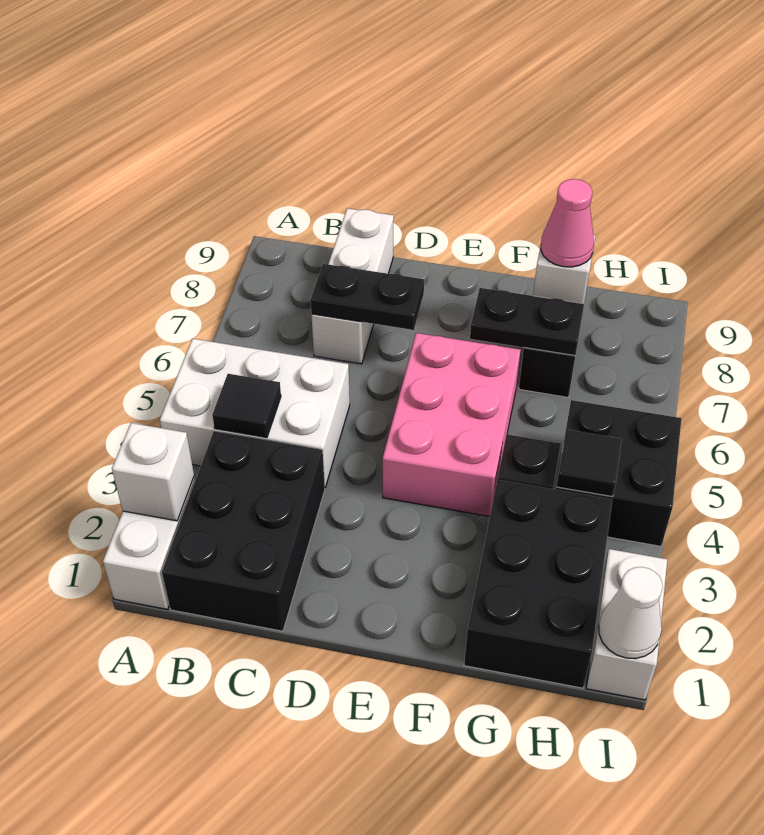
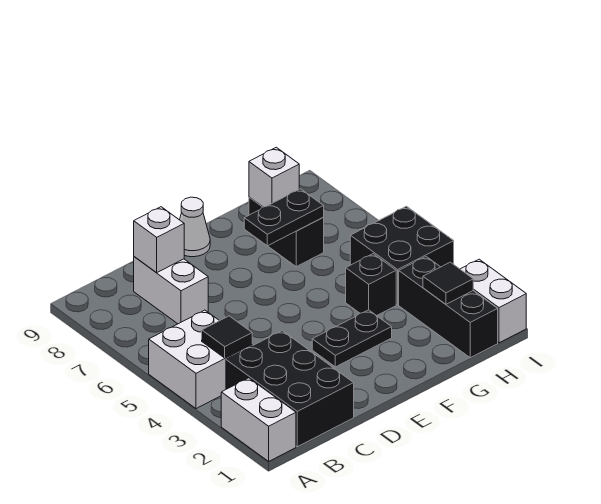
white brick A2 level 2 -> white brick C8 level 2
white brick A4:C5 level 1 -> white brick A4:B5 level 1
white brick C7:C9 level 1 -> white brick C7:C8 level 1
black plate C7:D7 level 2 -> black plate E3:F3 level 1
pink brick E4:F6 level 1 -> none
black brick G1:H3 level 1 -> black brick H1:H3 level 1
pink cone G8 level 3 -> none
black tile H4 level 2 -> black tile H2 level 2
white cone I1 level 2 -> white cone E9 level 1

